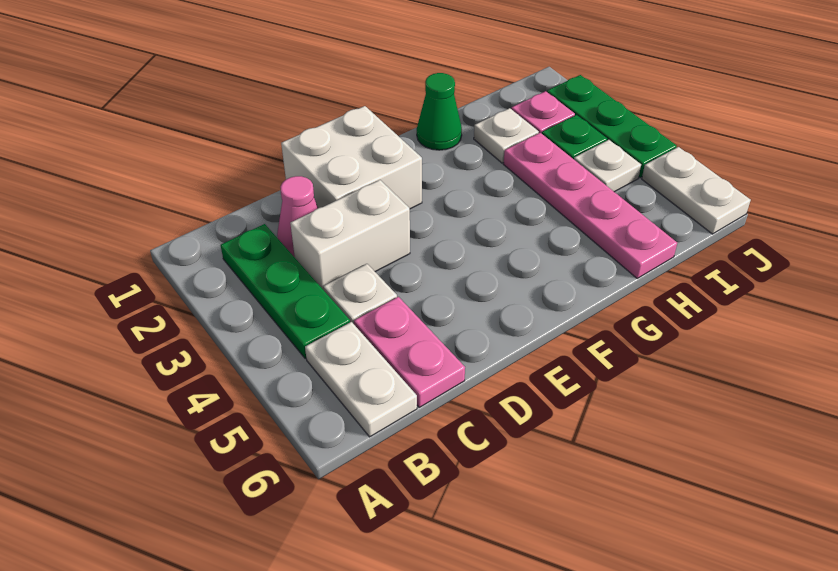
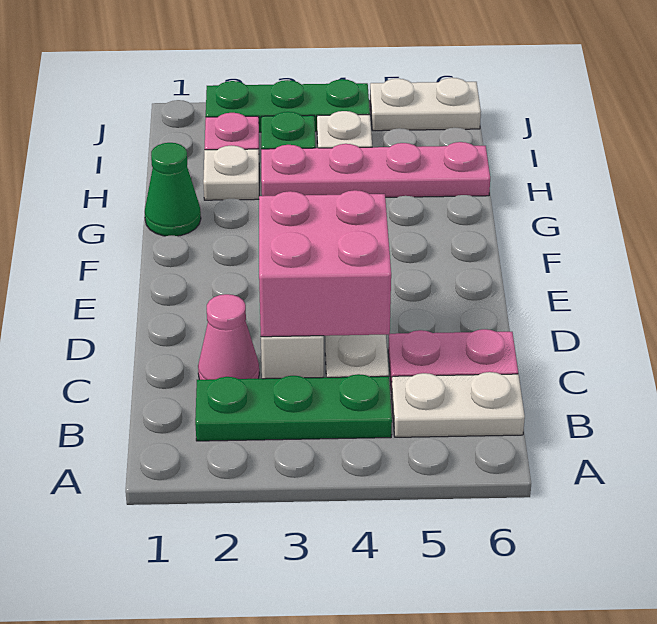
none -> pink brick C3:D4 level 2
white brick D1:E2 level 1 -> none

